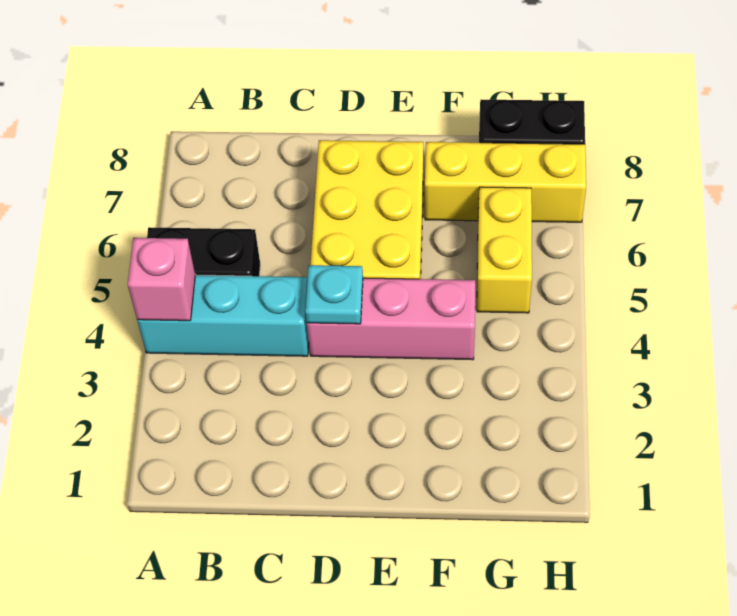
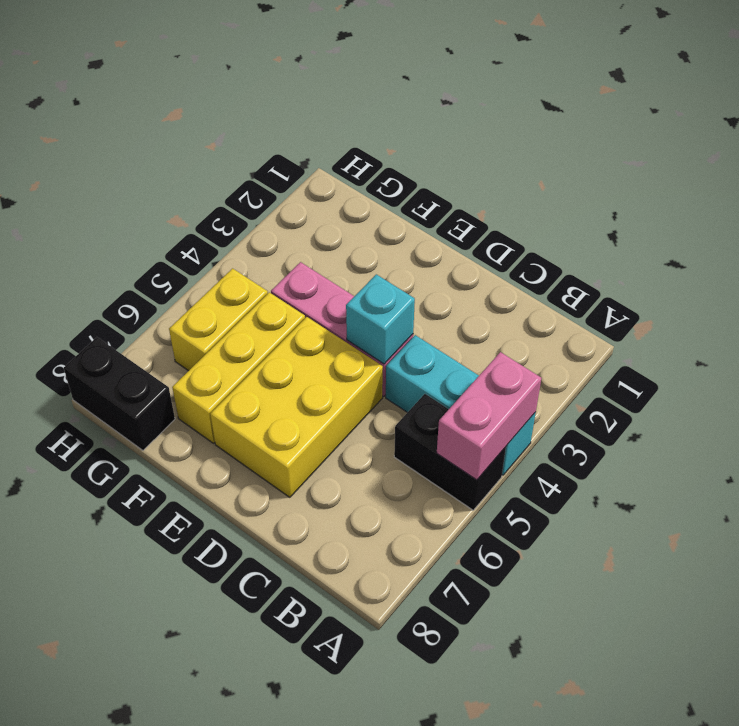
pink brick A4 level 2 -> pink brick A4:A5 level 2
cyan plate D4 level 2 -> cyan brick D4 level 2
yellow brick F7:H7 level 1 -> yellow brick F5:F7 level 1

